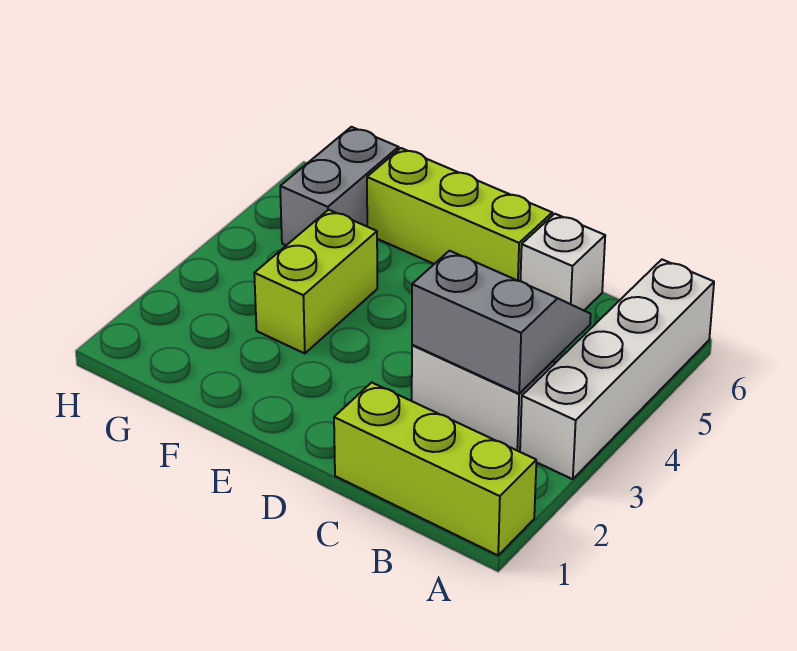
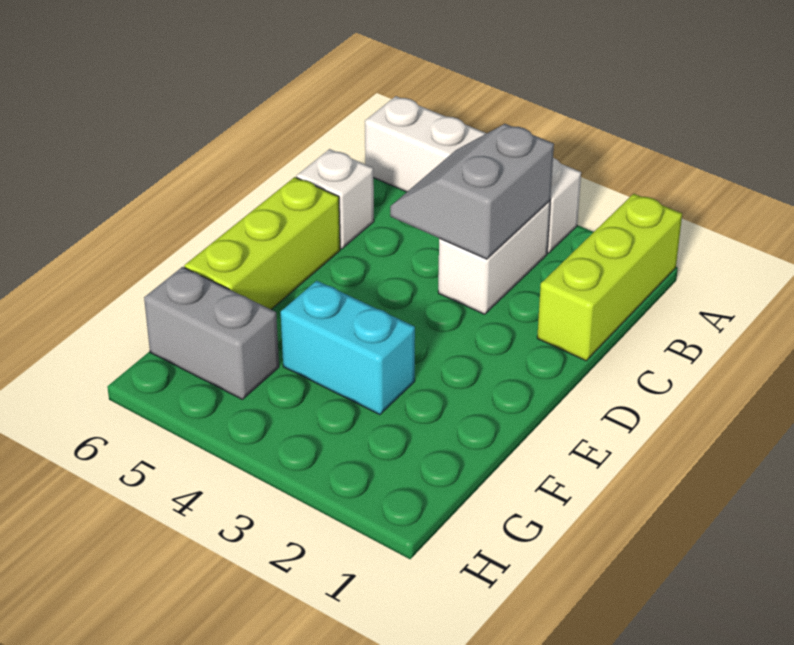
lime brick F3:F4 level 1 -> cyan brick F3:F4 level 1

